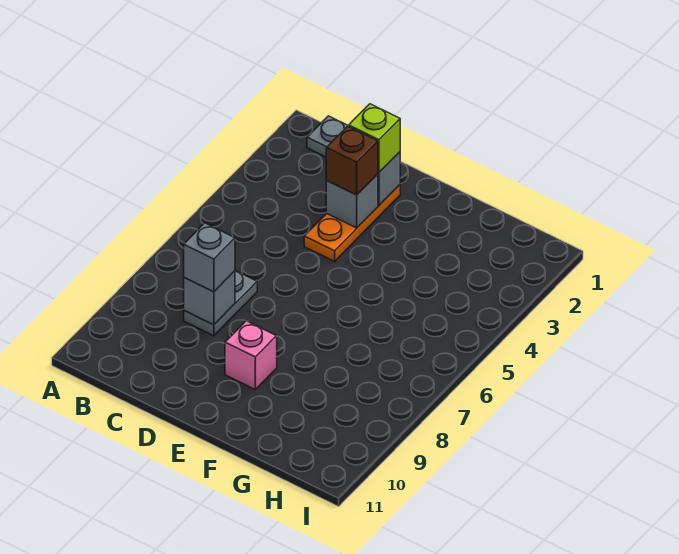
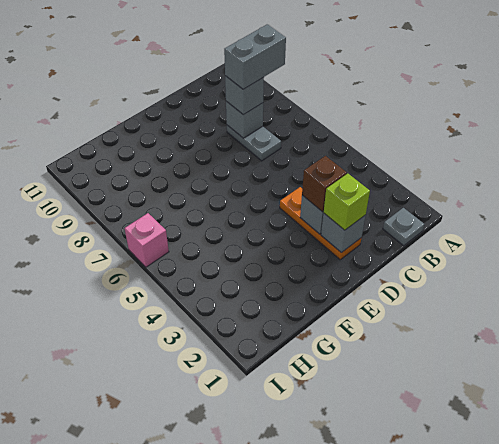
none -> grey brick B8:C8 level 4
pink brick E9 level 1 -> pink brick I6 level 1

